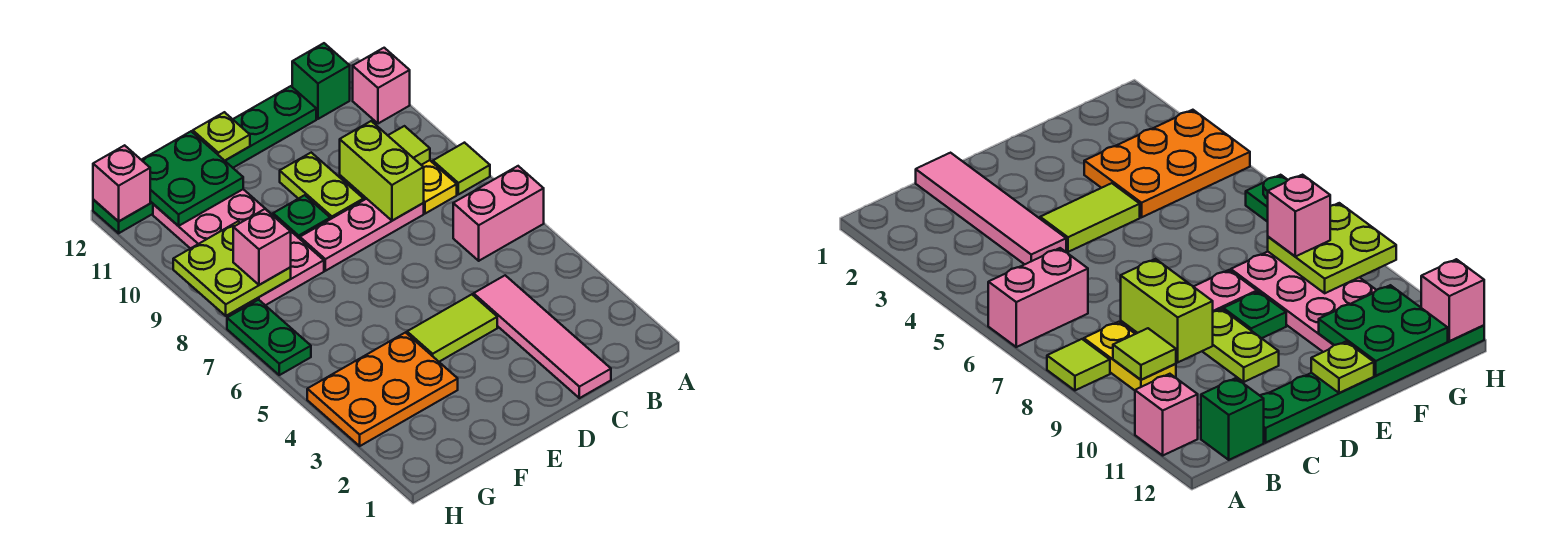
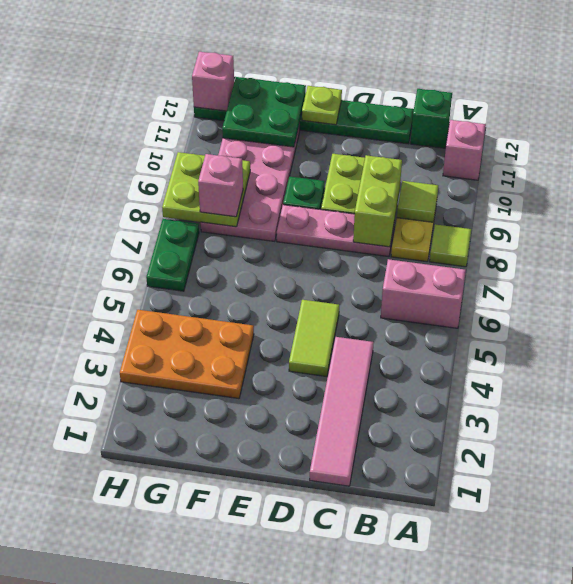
lime tile D4:E4 level 1 -> lime tile D4:D5 level 1

